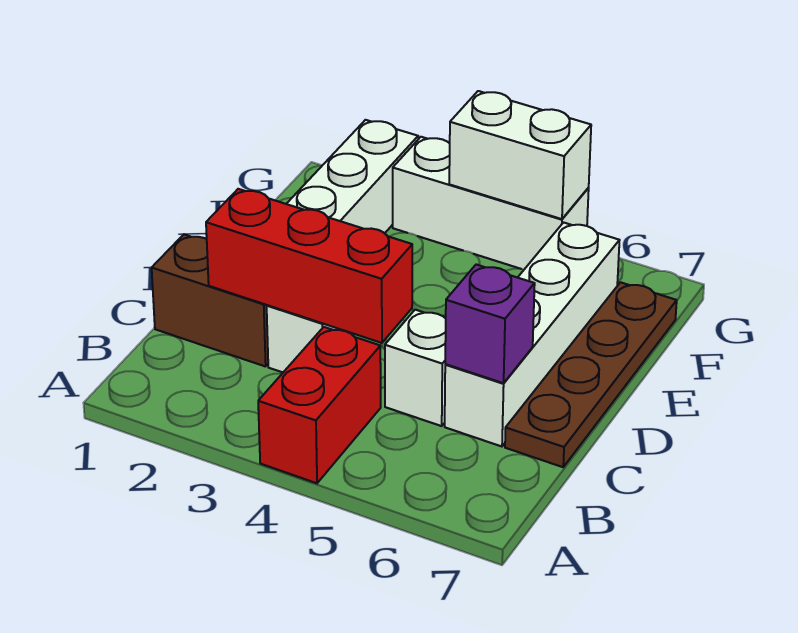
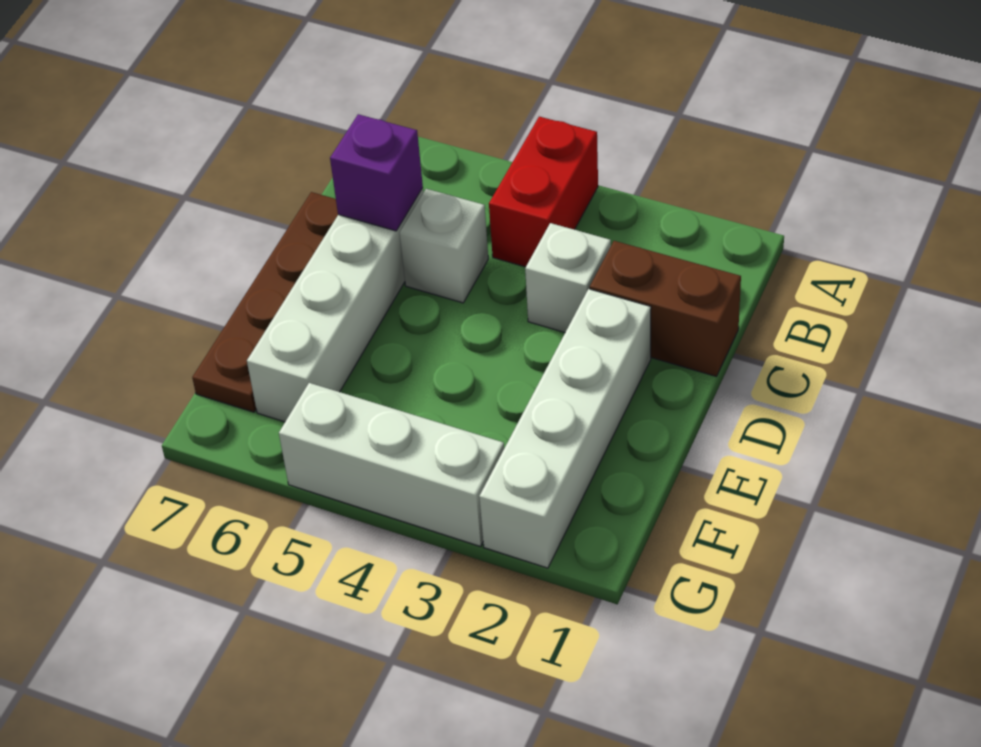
red brick C2:C4 level 2 -> none
white brick G4:G5 level 2 -> none

